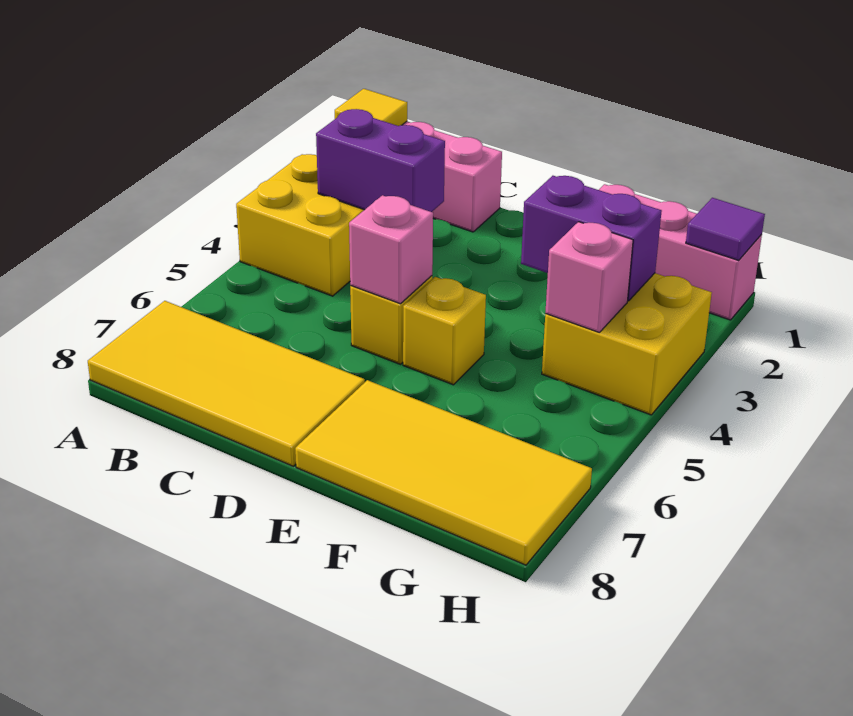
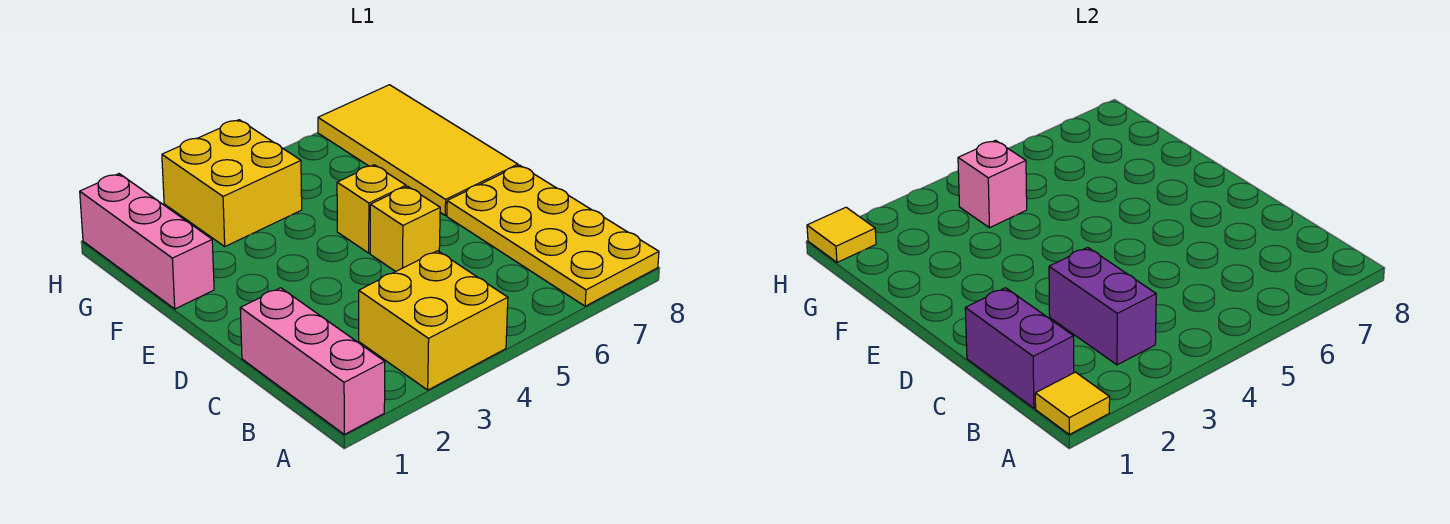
yellow tile A7:D8 level 1 -> yellow plate A7:D8 level 1
pink brick D5 level 2 -> none
purple brick F3:G3 level 2 -> purple brick B1:C1 level 2
purple tile H1 level 2 -> yellow tile H1 level 2

